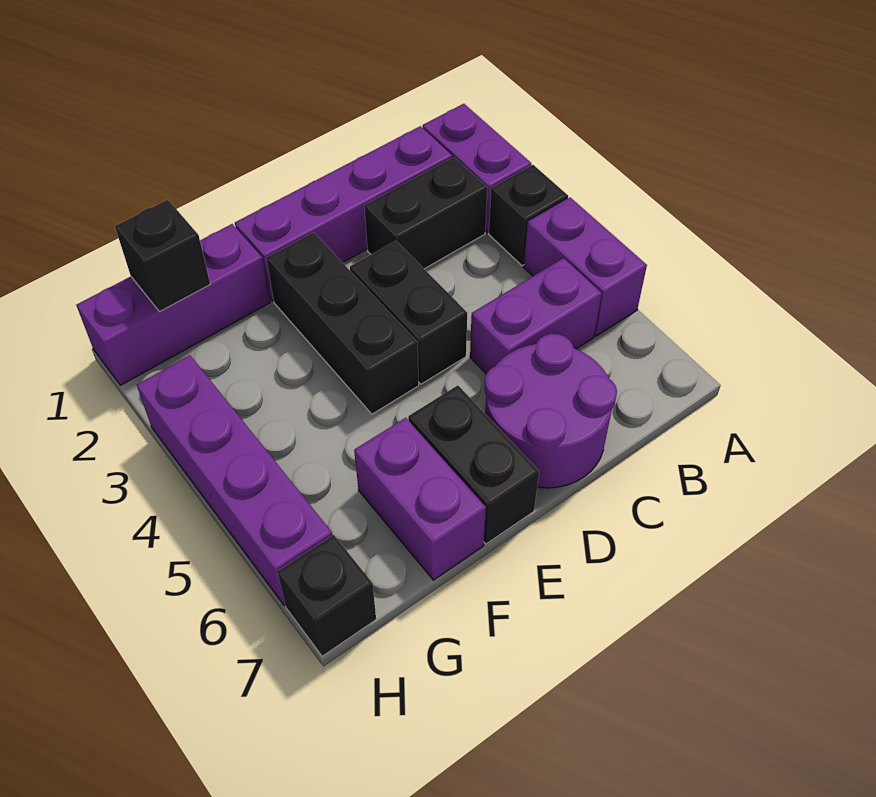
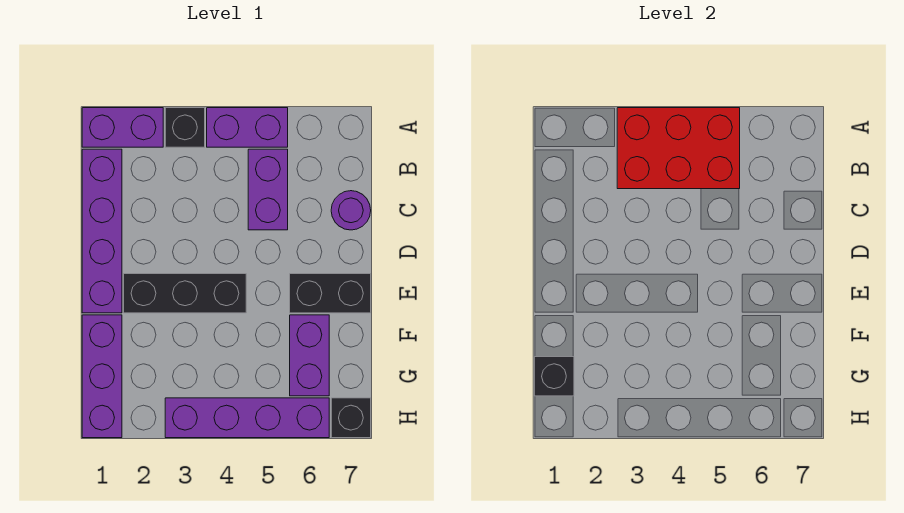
none -> red brick A3:B5 level 2
black brick B2:C2 level 1 -> none
purple round brick C6:D7 level 1 -> purple round brick C7 level 1
black brick D3:D4 level 1 -> none
purple brick F6:F7 level 1 -> purple brick F6:G6 level 1

